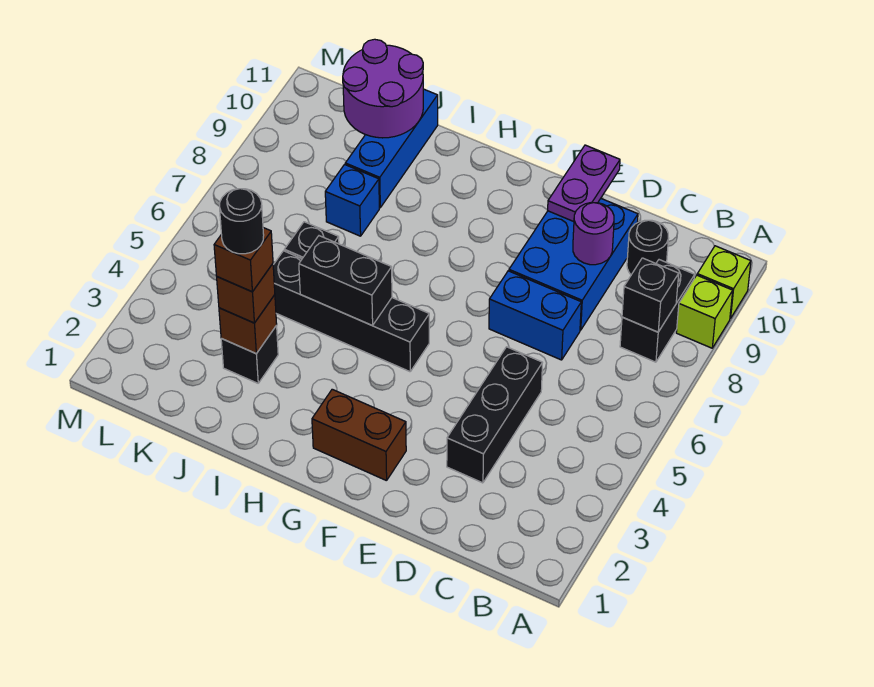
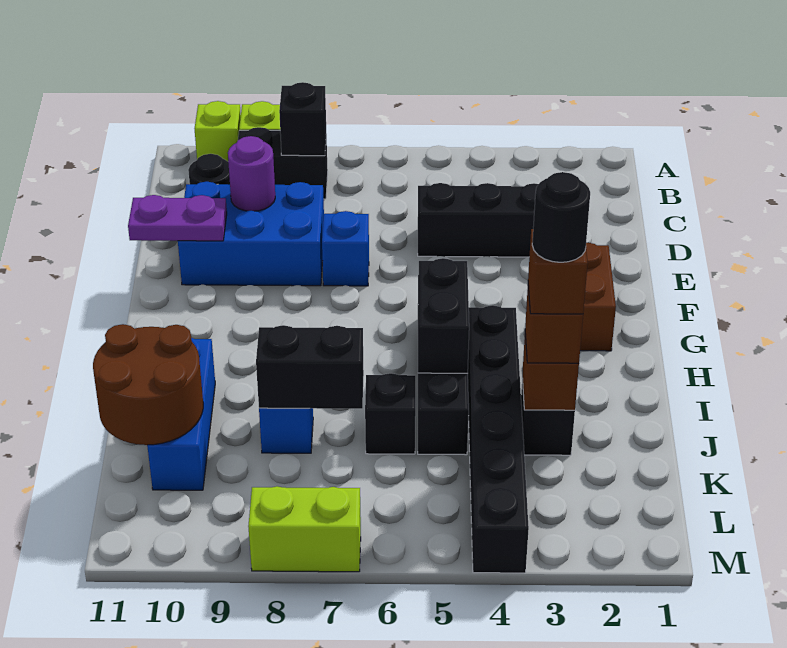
blue brick D7:E7 level 1 -> blue brick E7 level 1
none -> black brick H4:M4 level 1
none -> black brick J7:J8 level 2
blue brick J9:J11 level 1 -> blue brick I10:K10 level 1
purple round brick J10:K11 level 2 -> brown round brick J10:K11 level 2
none -> lime brick M7:M8 level 1

